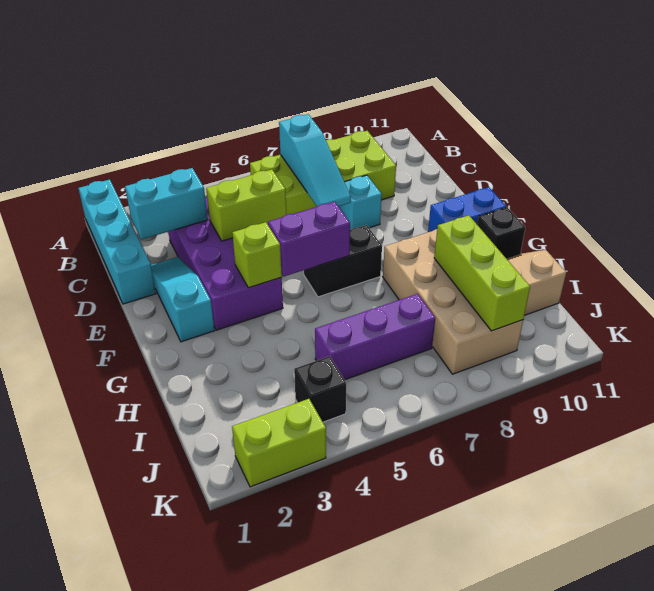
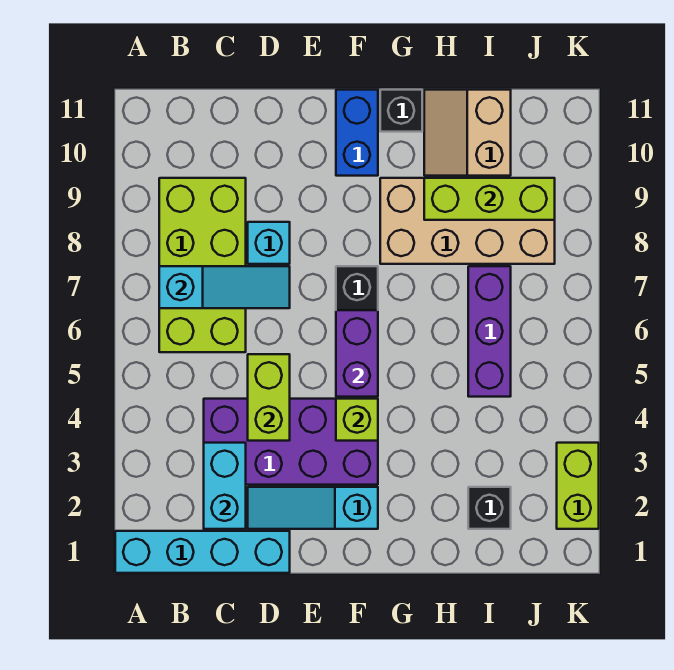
black brick J4 level 1 -> black brick I2 level 1

